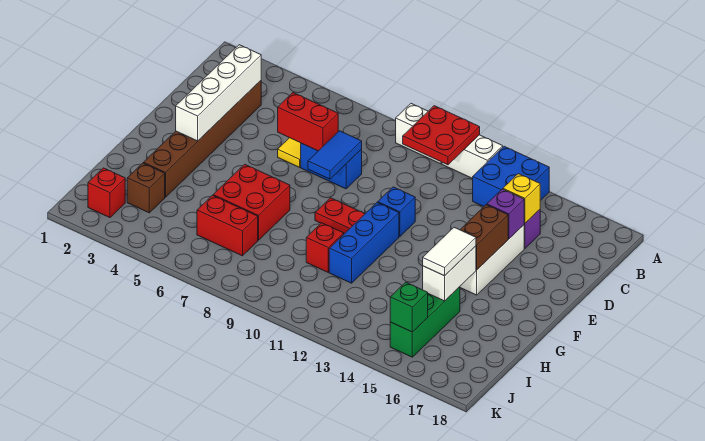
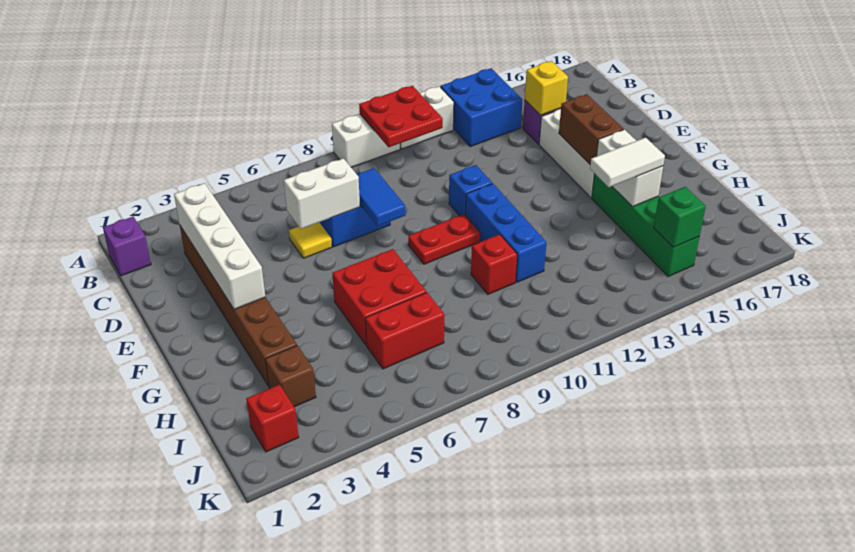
red brick D6:D7 level 2 -> white brick D6:D7 level 2
purple brick D15 level 2 -> purple brick B1 level 1
white tile G15:H15 level 3 -> white tile H14:H15 level 3
green brick H15:J15 level 1 -> green brick G15:J15 level 1

